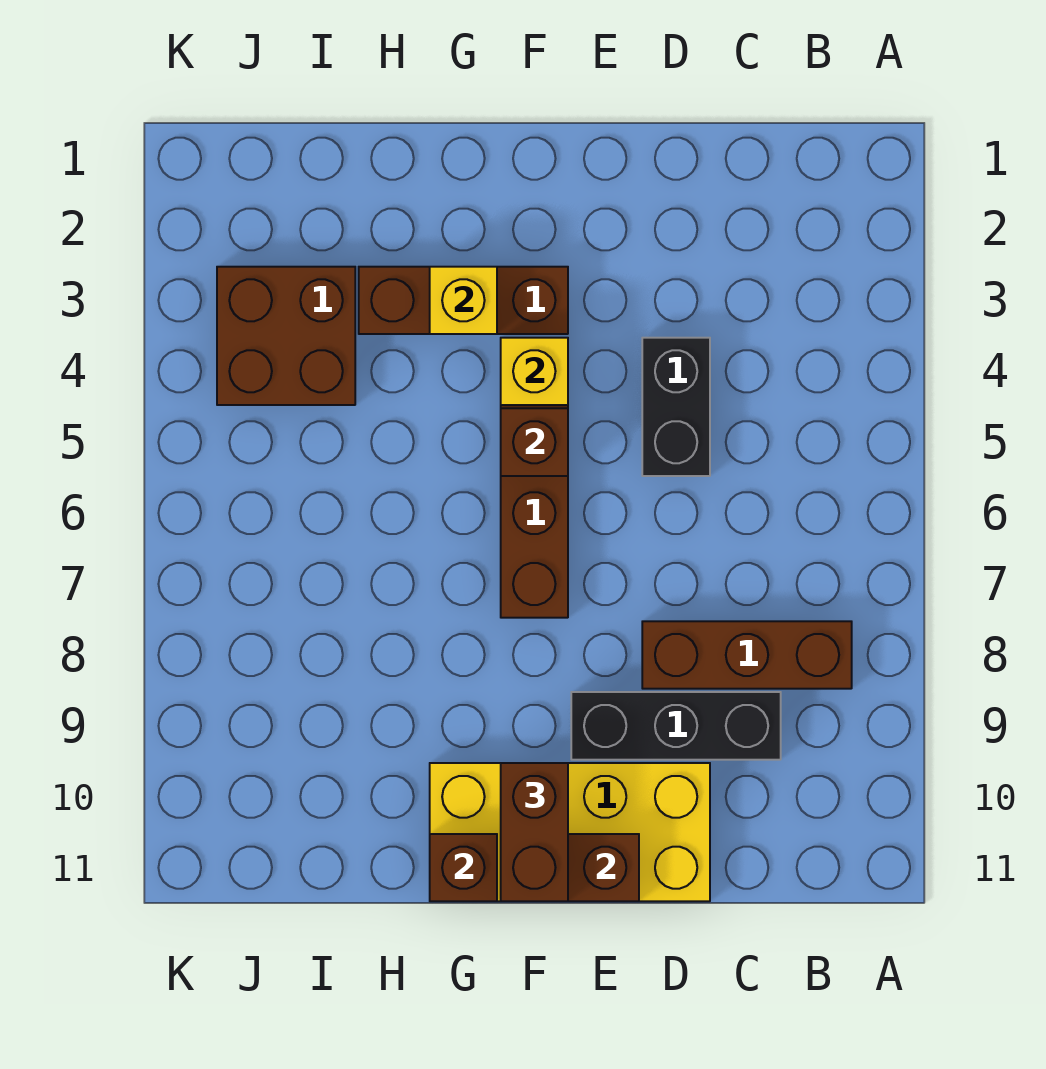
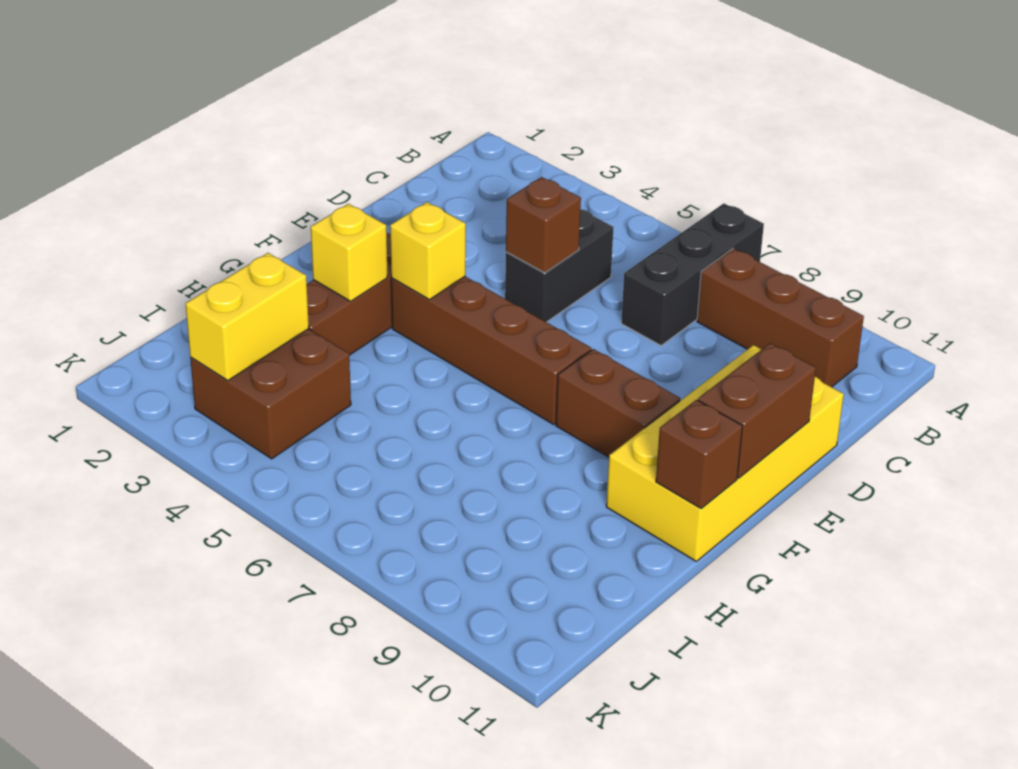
brown brick B8:D8 level 1 -> brown brick B8:B10 level 1
black brick C9:E9 level 1 -> black brick A7:C7 level 1
black brick D4:D5 level 1 -> black brick C5:D5 level 1
brown brick F5 level 2 -> brown brick D5 level 2
brown brick F10:F11 level 3 -> brown brick F8:F9 level 1
none -> yellow brick I3:J3 level 2

